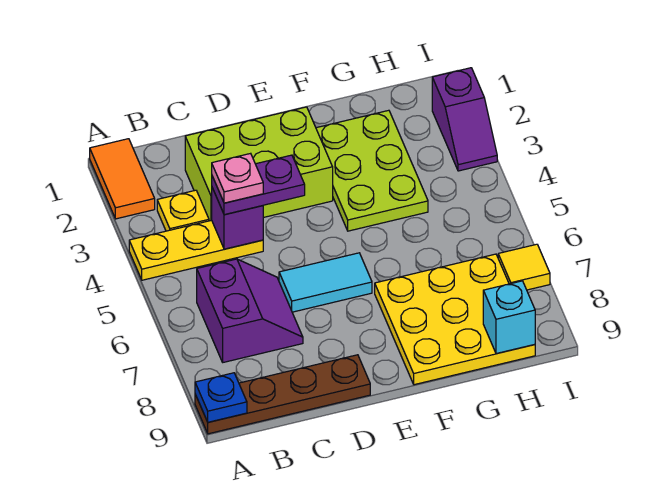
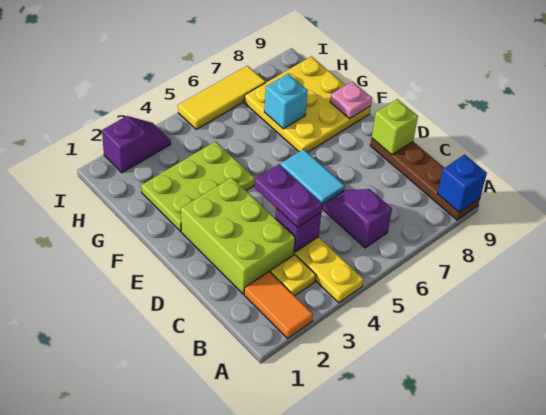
orange tile A1:A2 level 1 -> orange tile A2:B2 level 1
blue plate A9 level 2 -> blue brick A9 level 2
purple slope B6:C7 level 1 top B -> purple slope B6:C6 level 1 top B
pink plate C4 level 4 -> pink plate F9 level 2
none -> lime brick D9 level 2
cyan brick H9 level 2 -> cyan brick G7 level 2
yellow tile I7 level 1 -> yellow tile I5:I7 level 1

